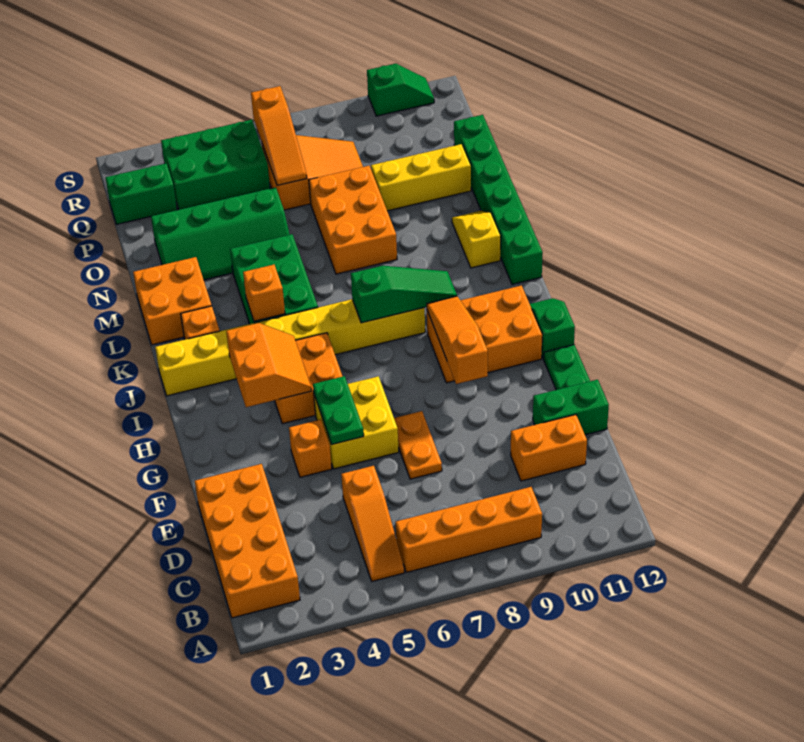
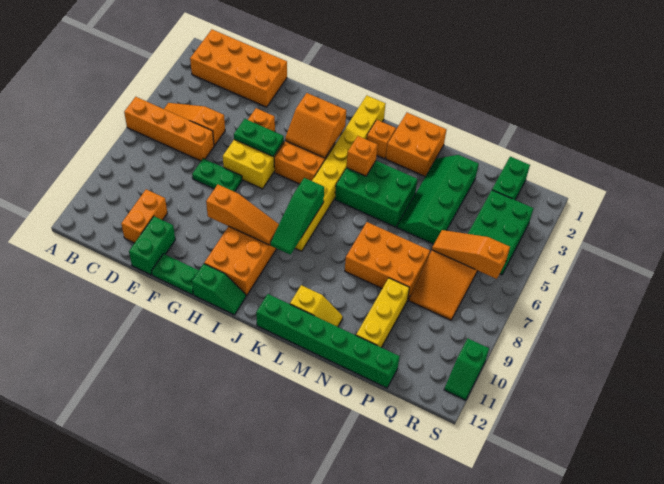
orange brick B6:B9 level 1 -> orange brick A6:D6 level 1
orange plate E7:F7 level 1 -> green plate E7:F7 level 1

